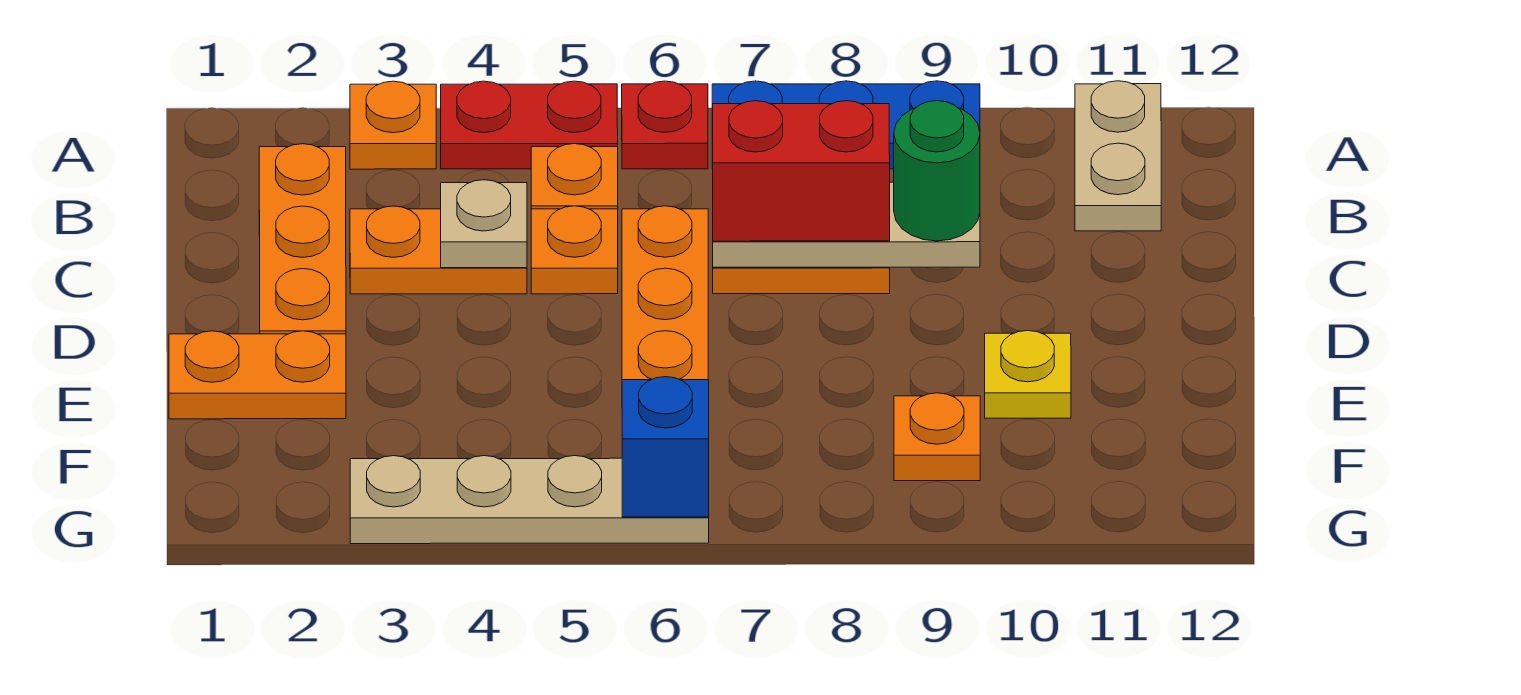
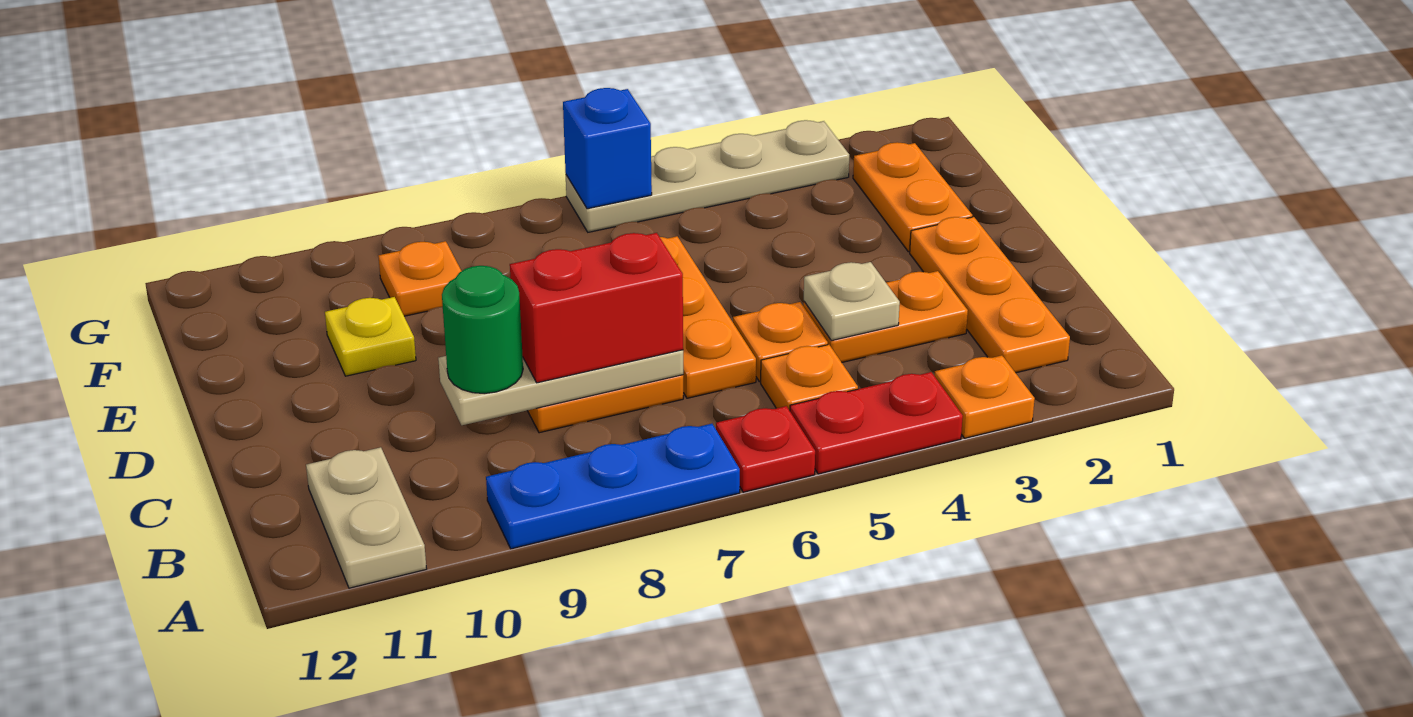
orange plate E1:E2 level 1 -> orange plate E2:F2 level 1

